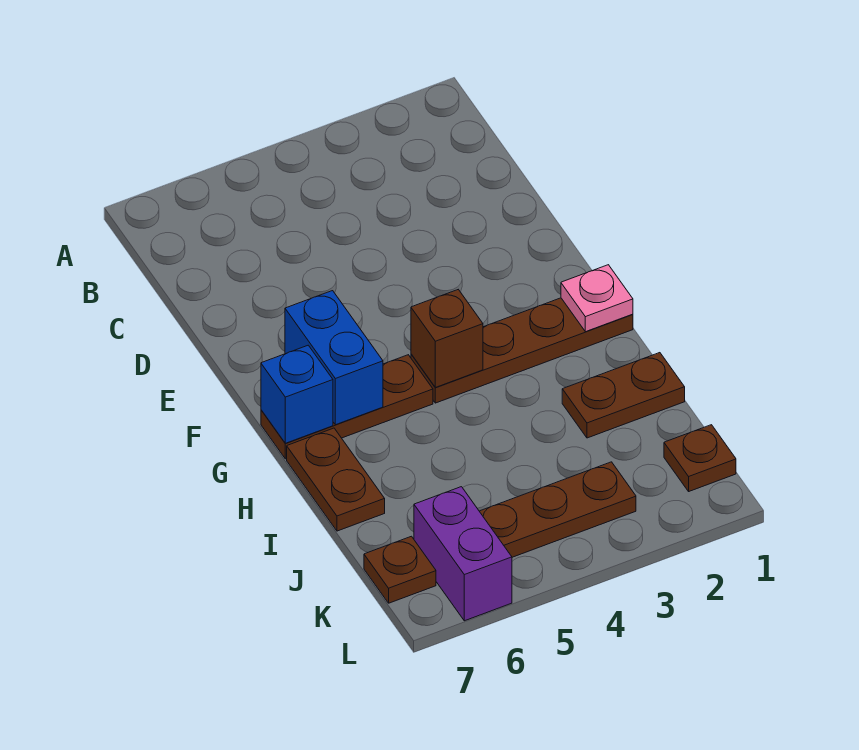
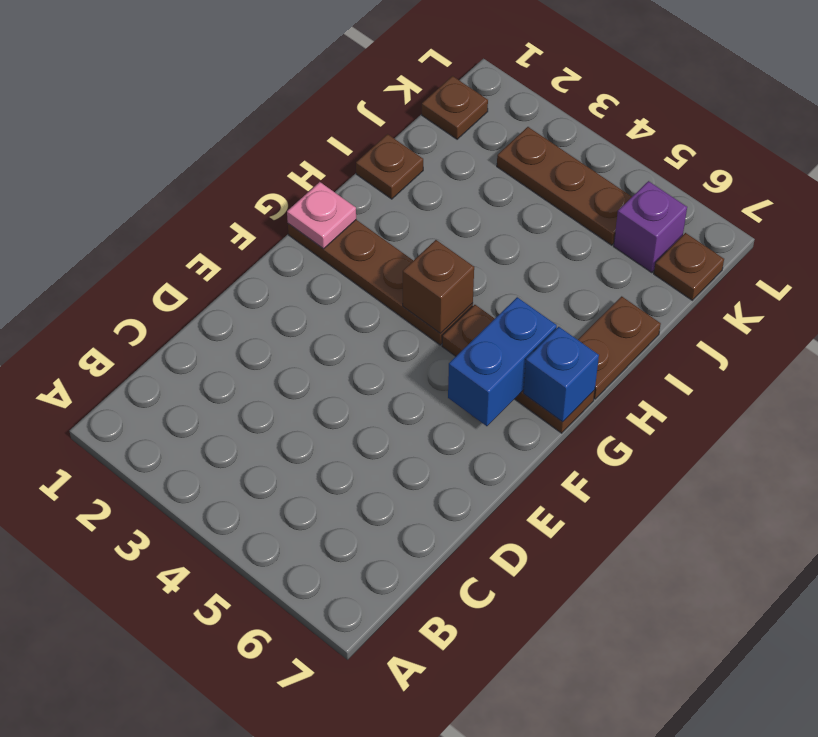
brown plate I1:I2 level 1 -> brown plate I1 level 1
purple brick K6:L6 level 1 -> purple brick K6 level 1

